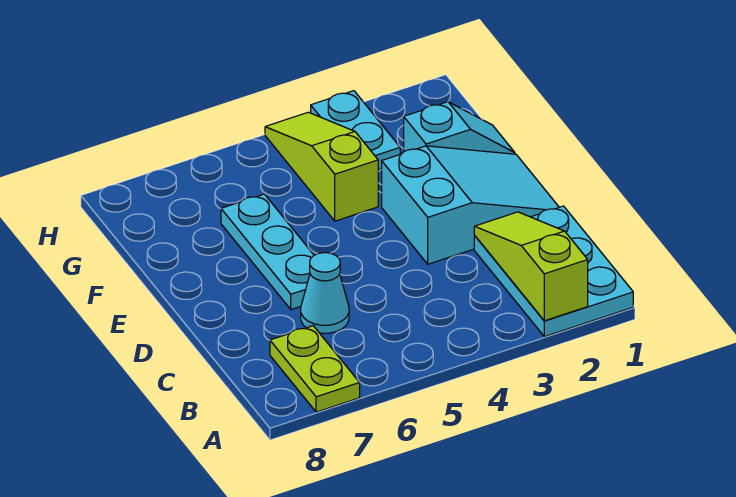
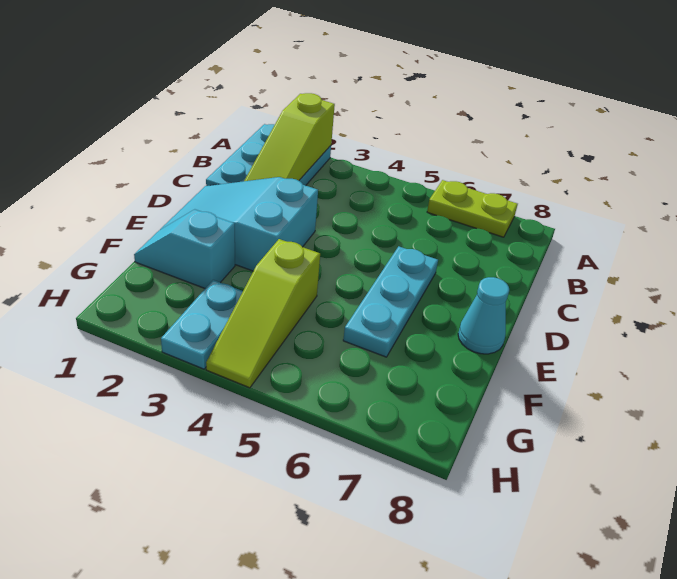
lime plate A7:B7 level 1 -> lime plate A6:A7 level 1
cyan cone C6 level 1 -> cyan cone E8 level 1

